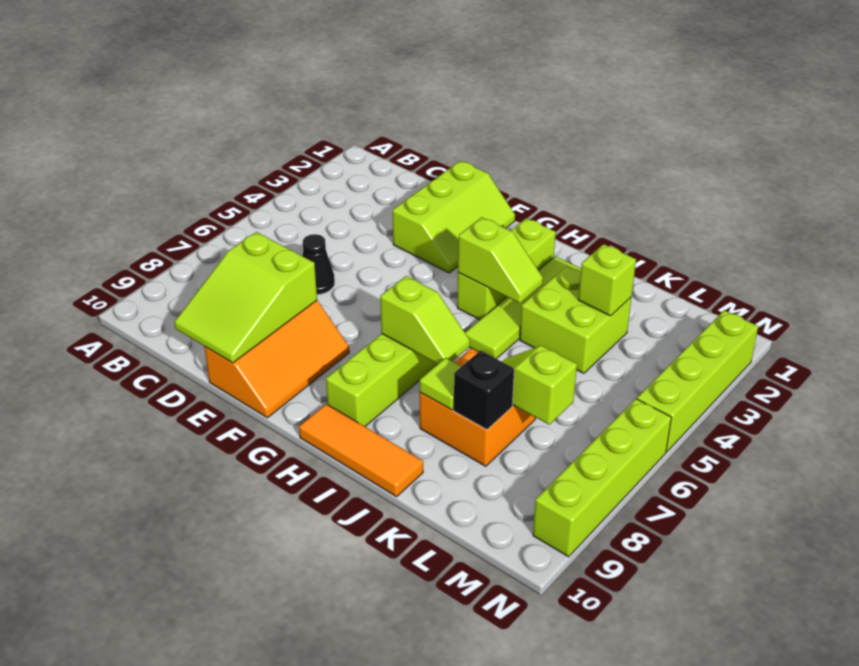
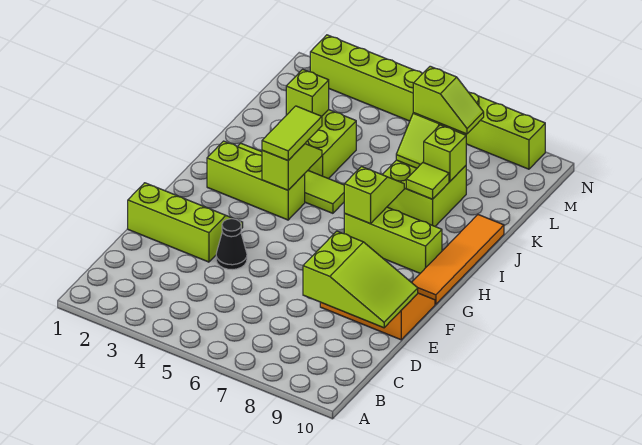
black cone D6 level 1 -> black cone E4 level 1
none -> lime tile H4:I4 level 3
orange tile H10:J10 level 1 -> orange tile G10:J10 level 1
orange brick J7:K8 level 1 -> lime brick J7:K8 level 1
black brick K8 level 2 -> lime brick K8 level 2
none -> lime slope L7:L8 level 3 top 7

